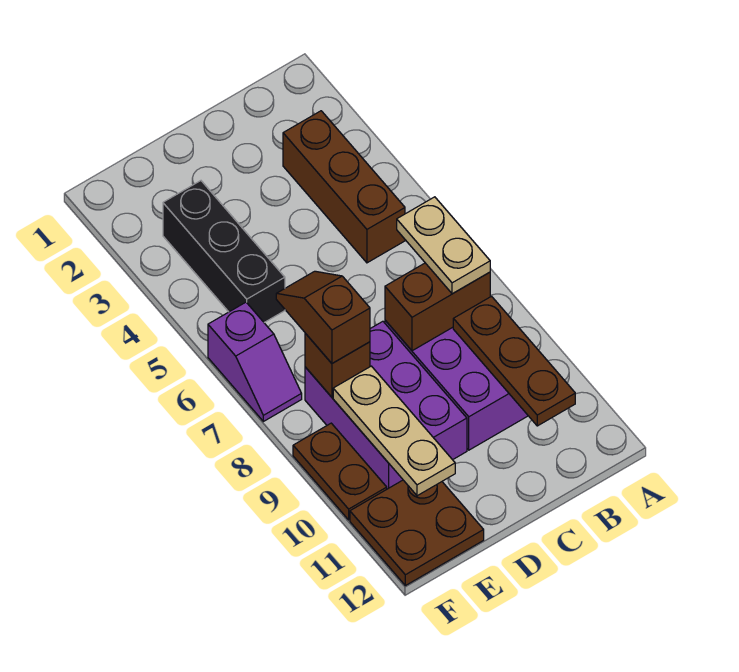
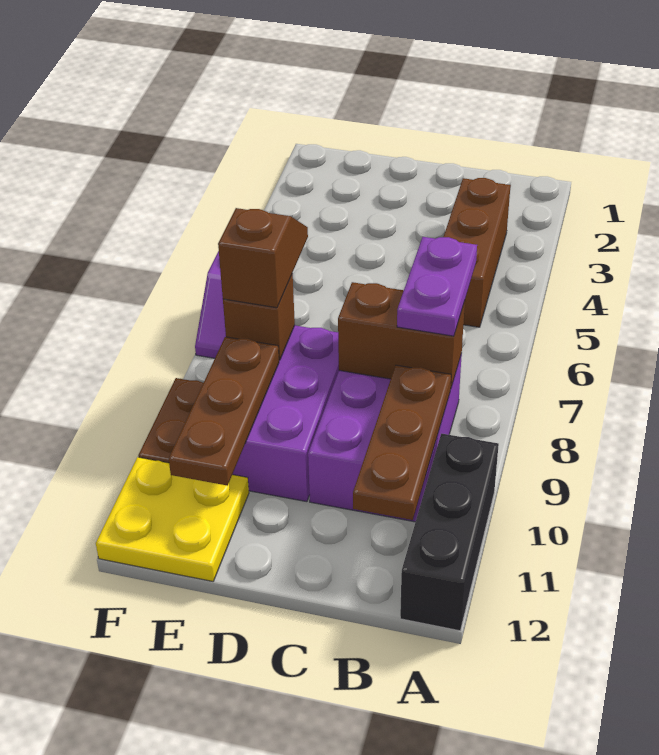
tan plate B7:B8 level 3 -> purple plate B7:B8 level 3
black brick E3:E5 level 1 -> black brick A10:A12 level 1
tan plate E9:E11 level 2 -> brown plate E9:E11 level 2
brown plate E11:F12 level 1 -> yellow plate E11:F12 level 1

